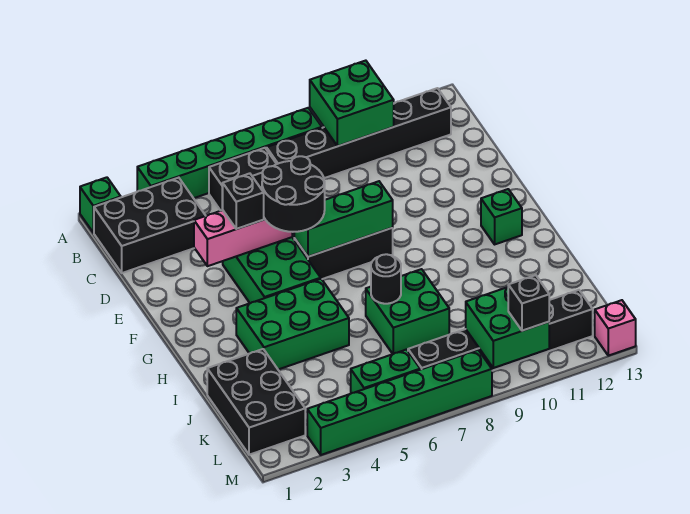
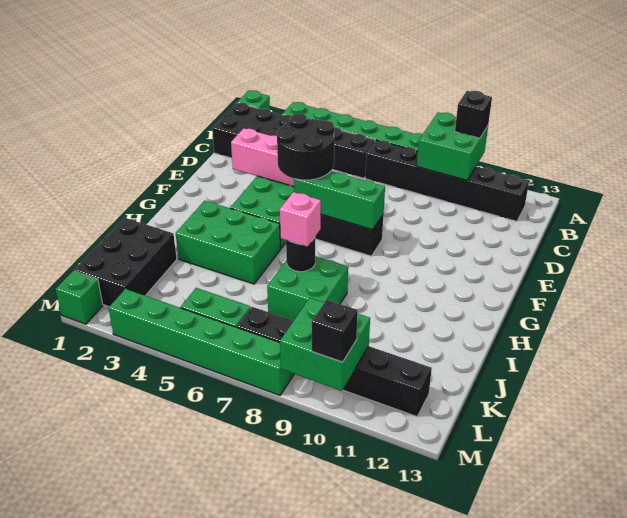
black brick E4 level 3 -> black brick A10 level 3
green brick G12 level 1 -> green brick M1 level 1
pink brick M13 level 1 -> pink brick I7 level 3

